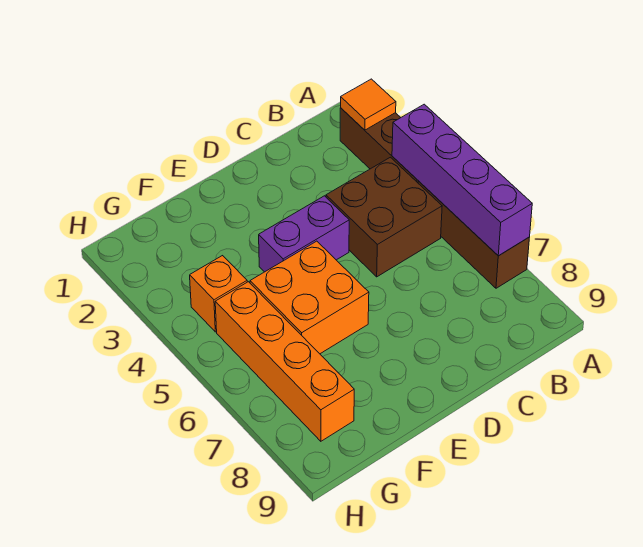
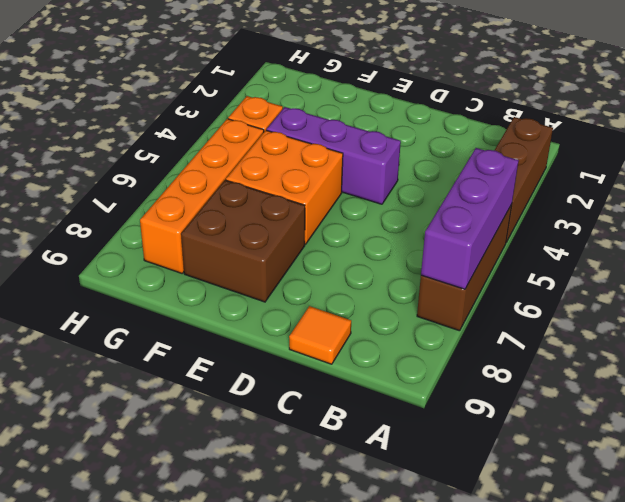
orange tile A2 level 2 -> orange tile C9 level 1
purple brick A4:A7 level 2 -> purple brick A5:A7 level 2
brown brick B4:C5 level 1 -> brown brick E7:F8 level 1
purple brick D4:E4 level 1 -> purple brick D4:F4 level 1

